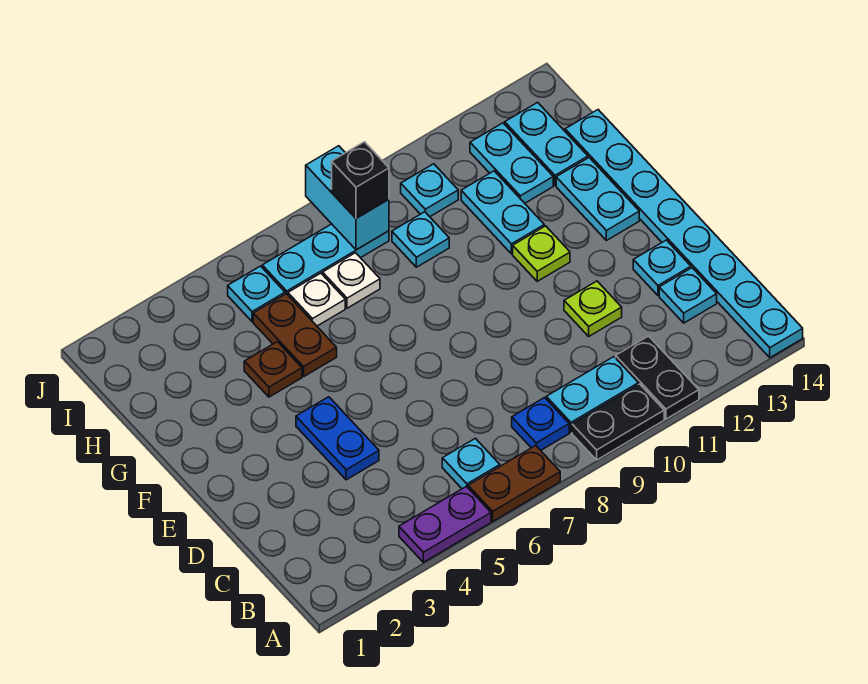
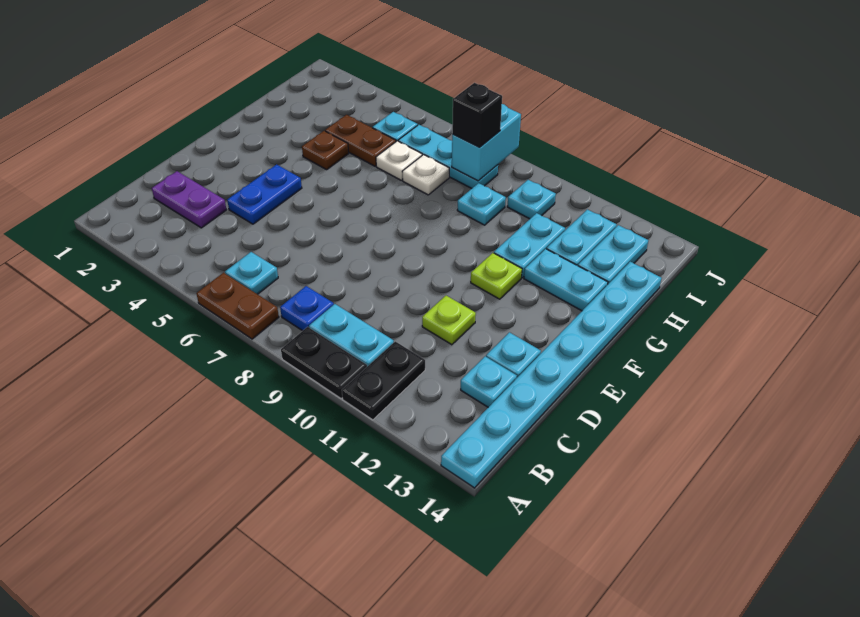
purple plate A4:A5 level 1 -> purple plate C2:C3 level 1
cyan plate F13:G13 level 1 -> cyan plate G12:G13 level 1
brown plate G5:H5 level 1 -> brown plate H4:H5 level 1

